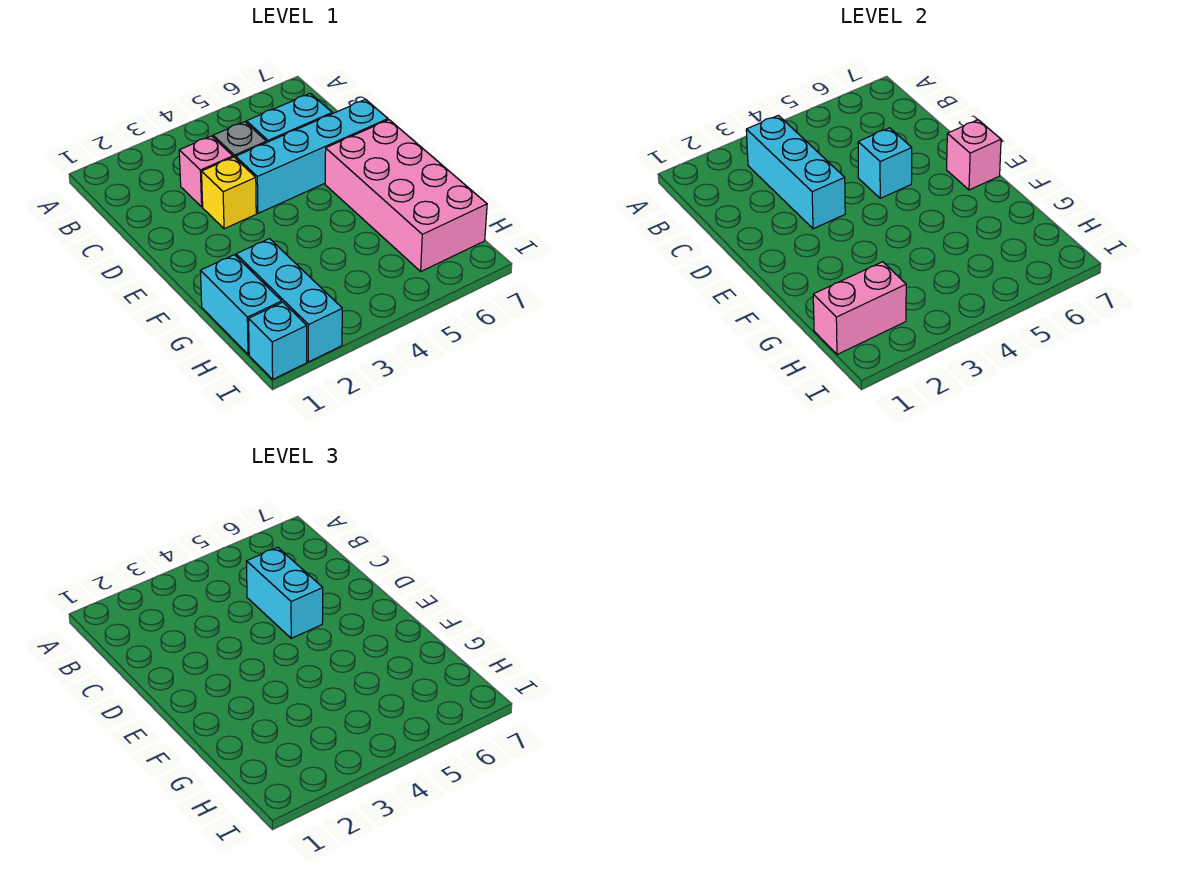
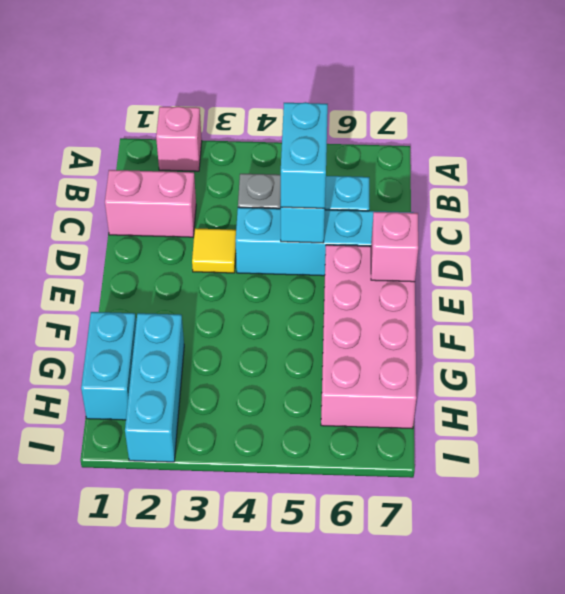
cyan brick B3:D3 level 2 -> none
pink brick C3 level 1 -> pink brick A2 level 1
yellow brick D3 level 1 -> yellow tile D3 level 1
pink brick H1:H2 level 2 -> pink brick C1:C2 level 1
cyan brick I1 level 1 -> none

